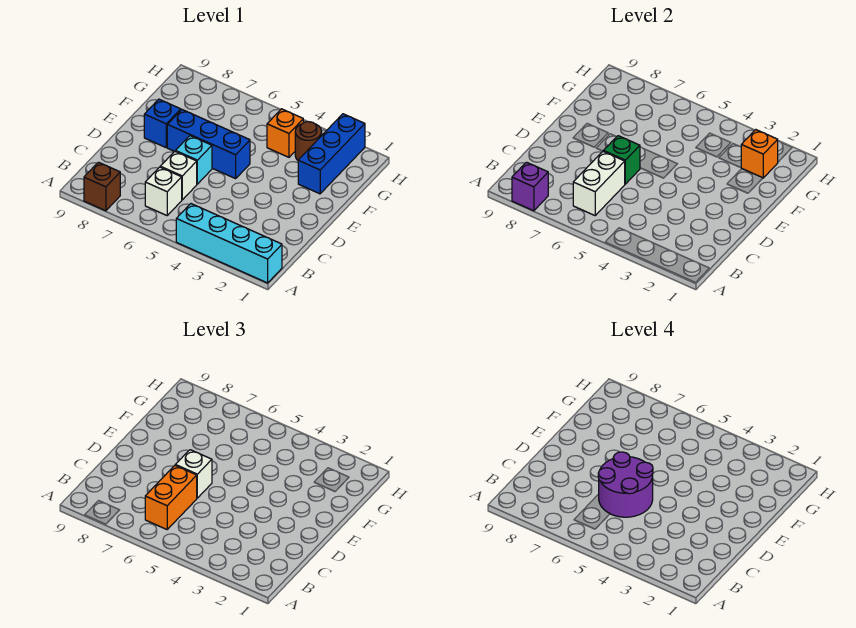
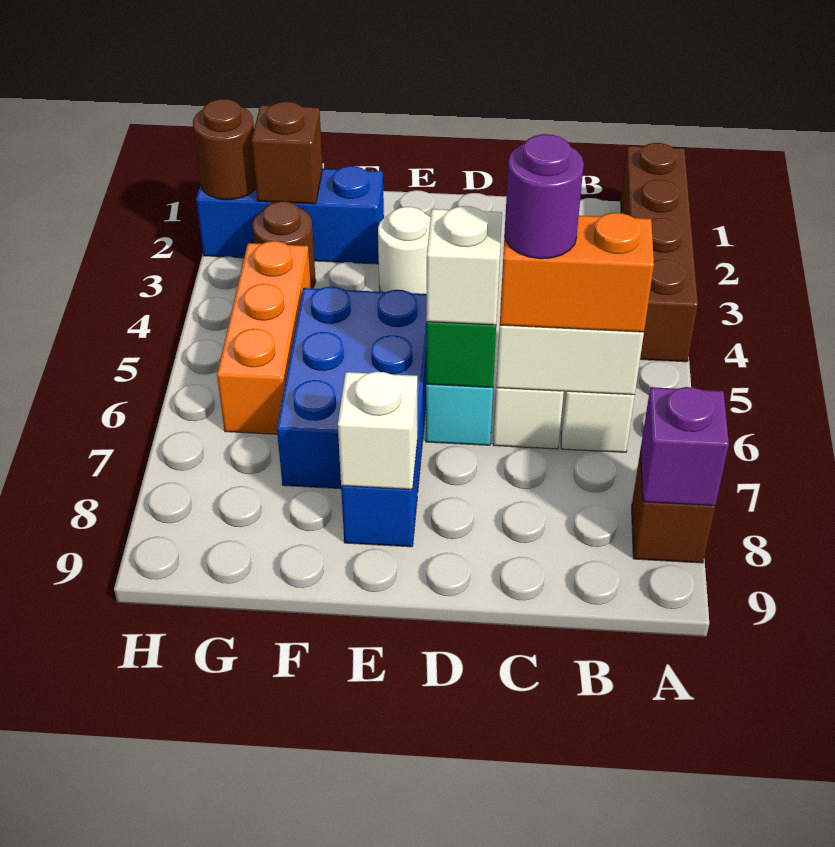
cyan brick A1:A4 level 1 -> brown brick A1:A4 level 1
purple round brick C5:D6 level 4 -> purple round brick C6 level 4
none -> white round brick E3 level 1
blue brick E5:E7 level 1 -> blue brick E5:F7 level 1
none -> white brick E8 level 2
orange brick G2 level 2 -> brown brick G2 level 2
orange brick G4 level 1 -> orange brick G4:G6 level 1
none -> brown round brick H2 level 2

